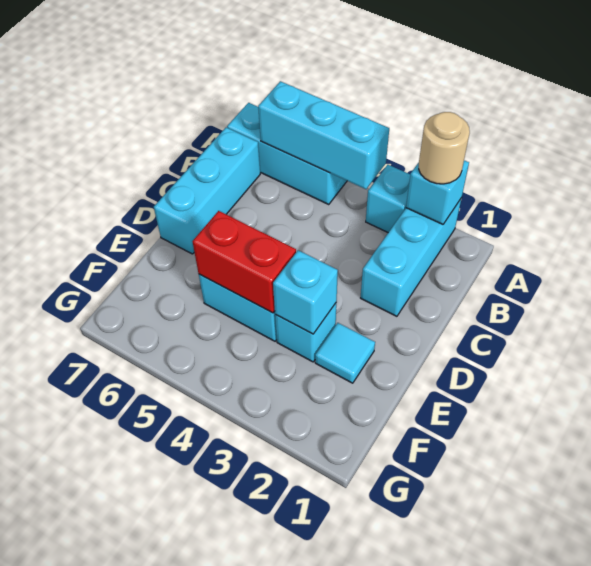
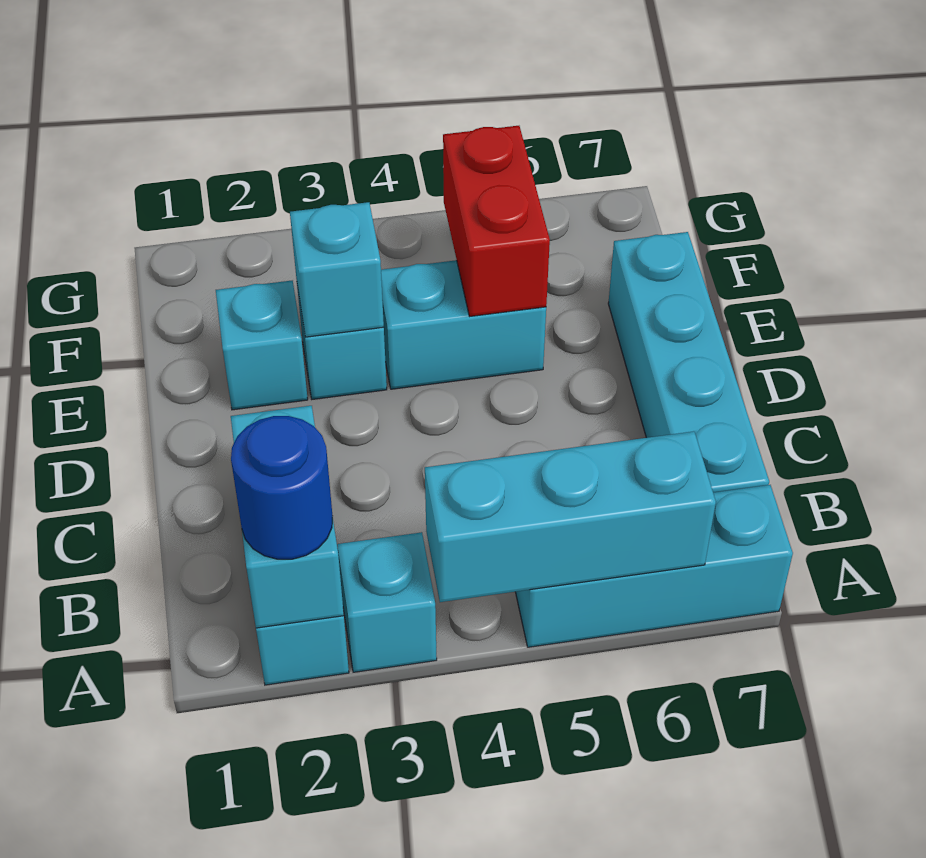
tan round brick A2 level 3 -> blue round brick A2 level 3
cyan brick B7:D7 level 1 -> cyan brick B7:E7 level 1
cyan tile E2 level 1 -> cyan brick E2 level 1
red brick E4:E5 level 2 -> red brick E5:F5 level 2

